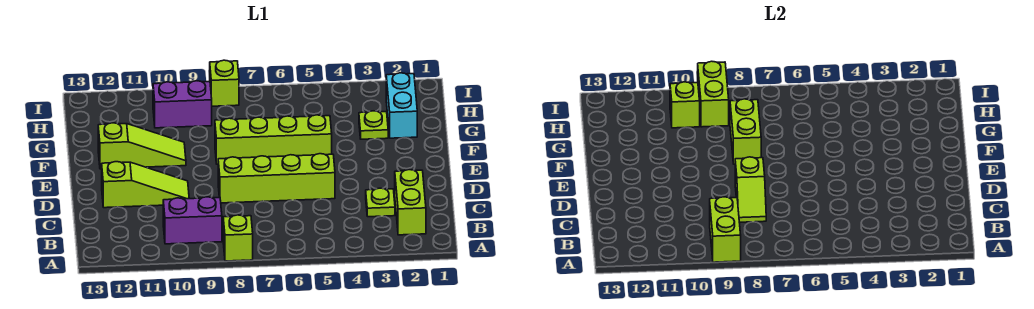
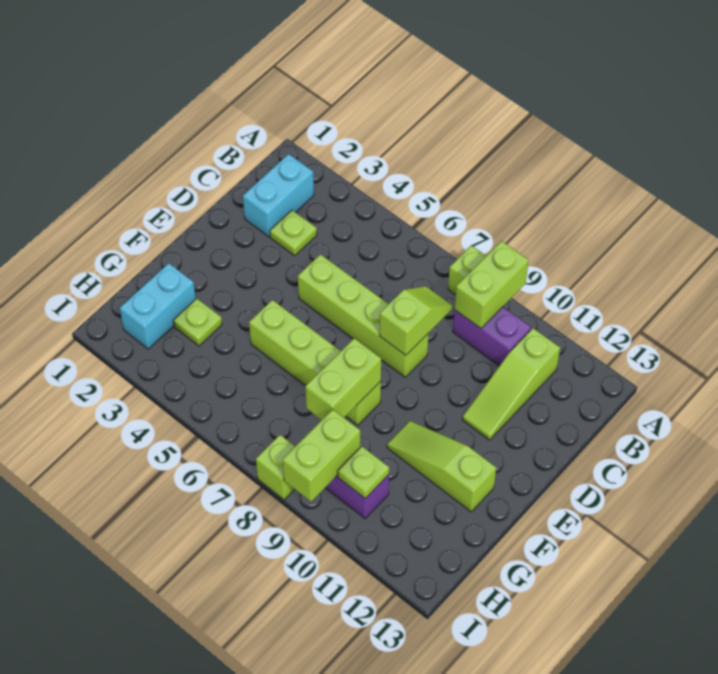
lime brick B2:C2 level 1 -> cyan brick B2:C2 level 1
lime slope D10:D12 level 1 top 12 -> lime slope B11:D11 level 1 top B
lime brick H10 level 2 -> lime plate H10 level 2

